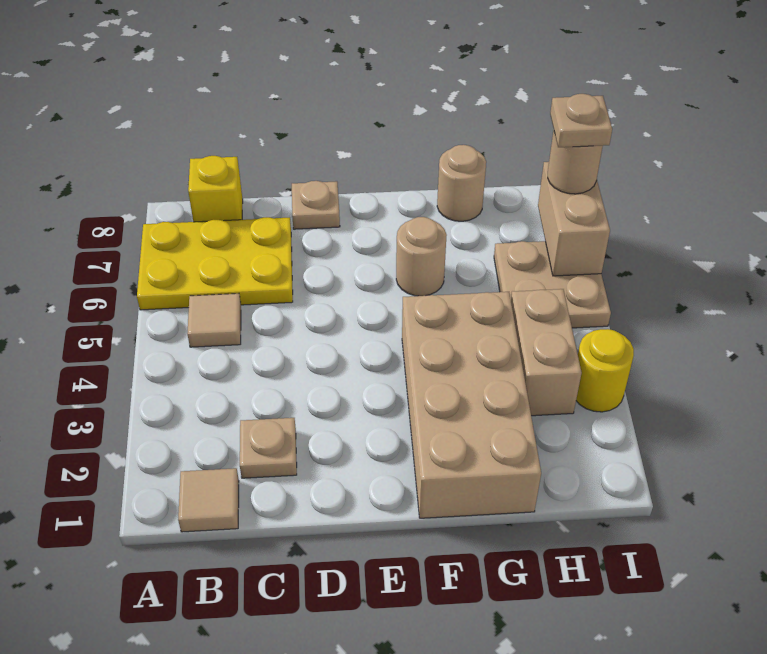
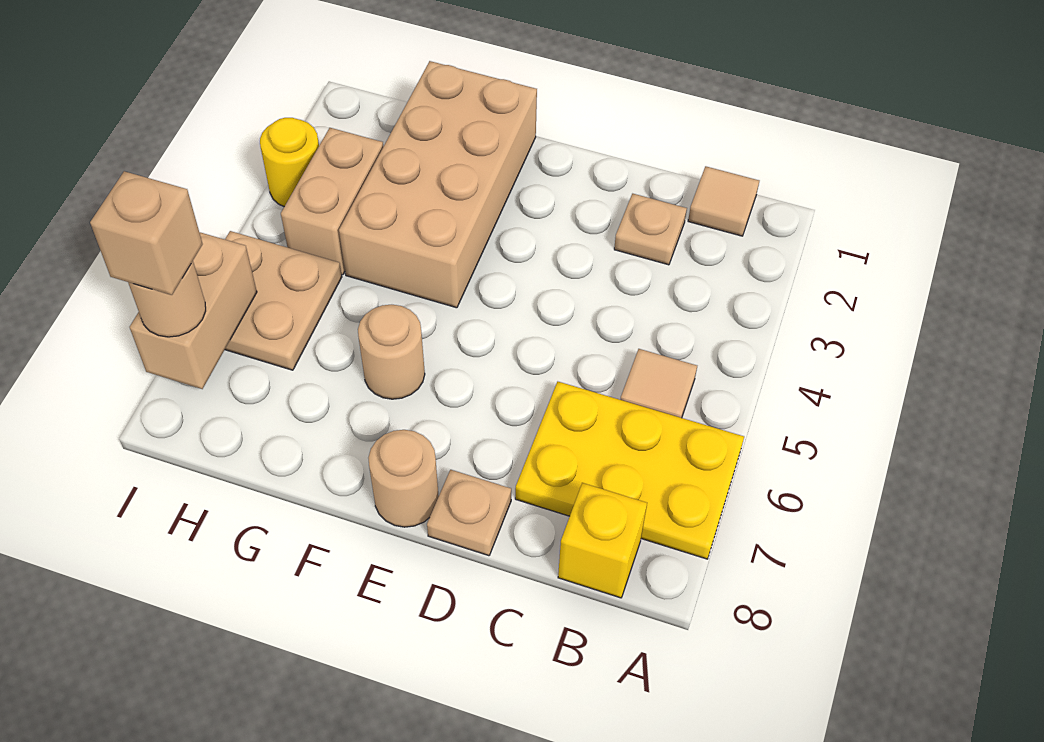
tan round brick G8 level 1 -> tan round brick E8 level 1
tan plate I7 level 4 -> tan brick I7 level 4

